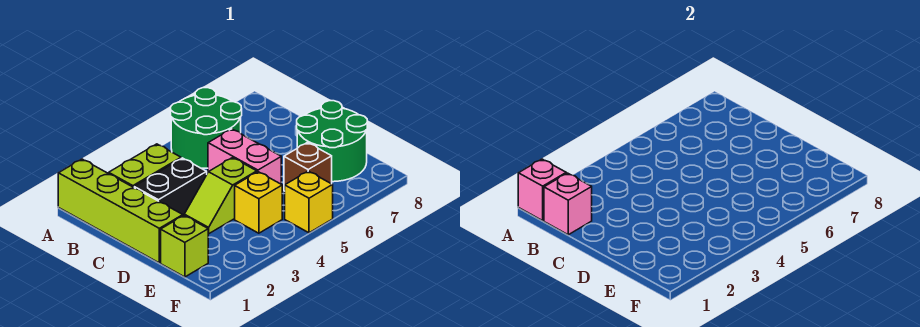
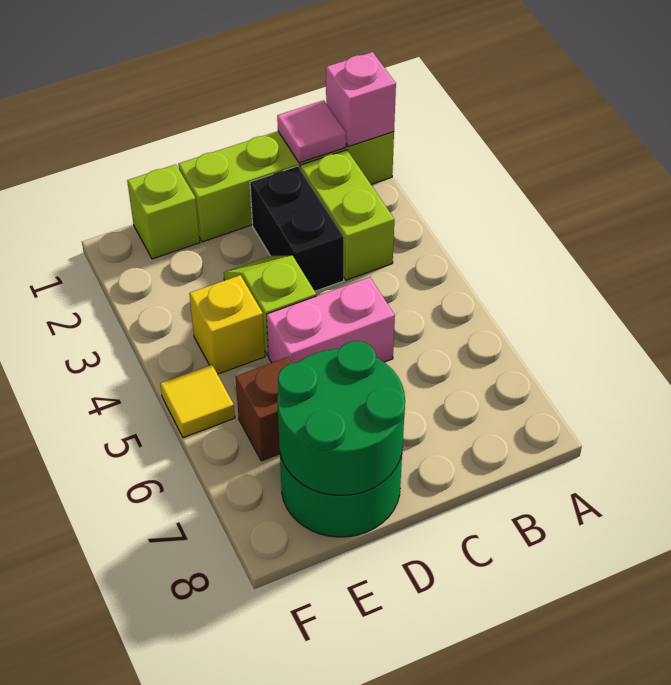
green round brick A5:B6 level 1 -> green round brick D7:E8 level 2
pink brick B1 level 2 -> pink tile B1 level 2
yellow brick F5 level 1 -> yellow tile F5 level 1

